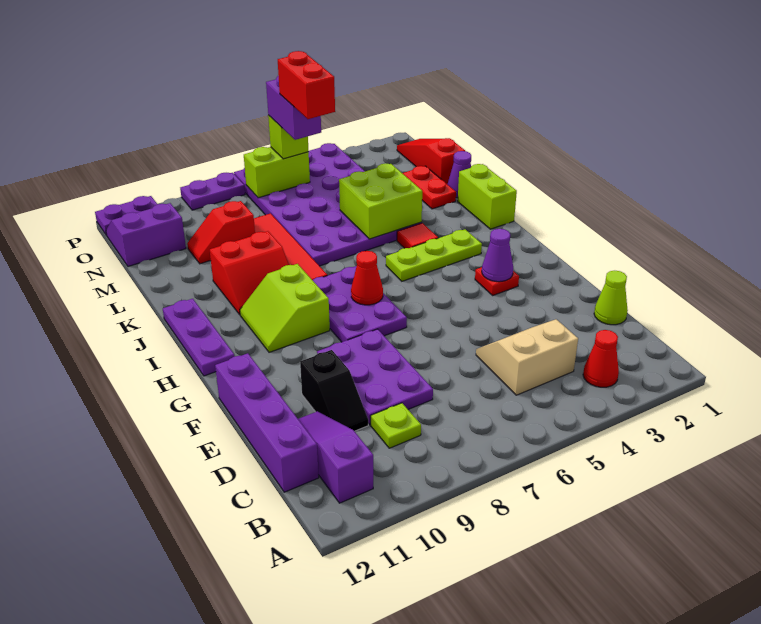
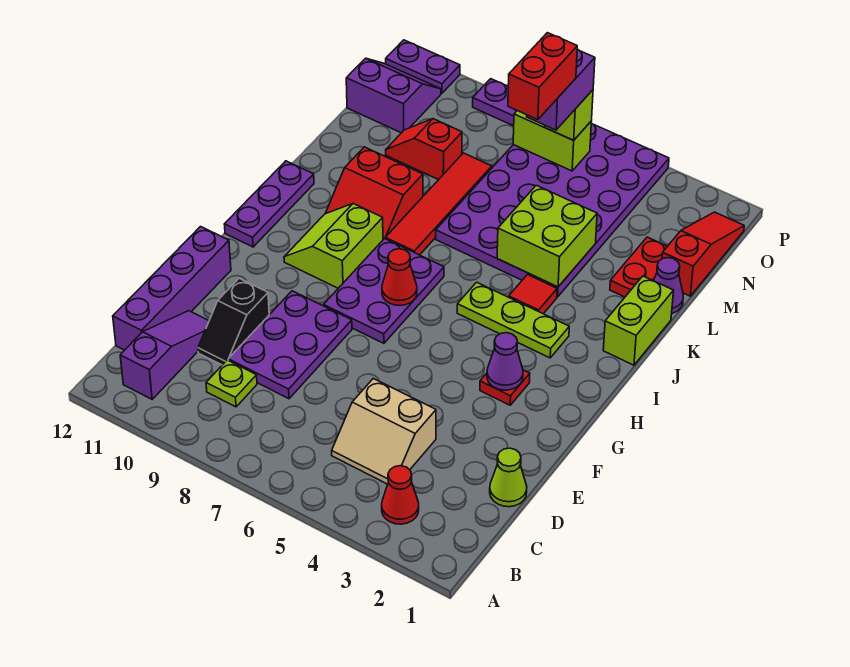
tan slope C4:D5 level 1 top C -> tan slope C4:D5 level 1 top D

